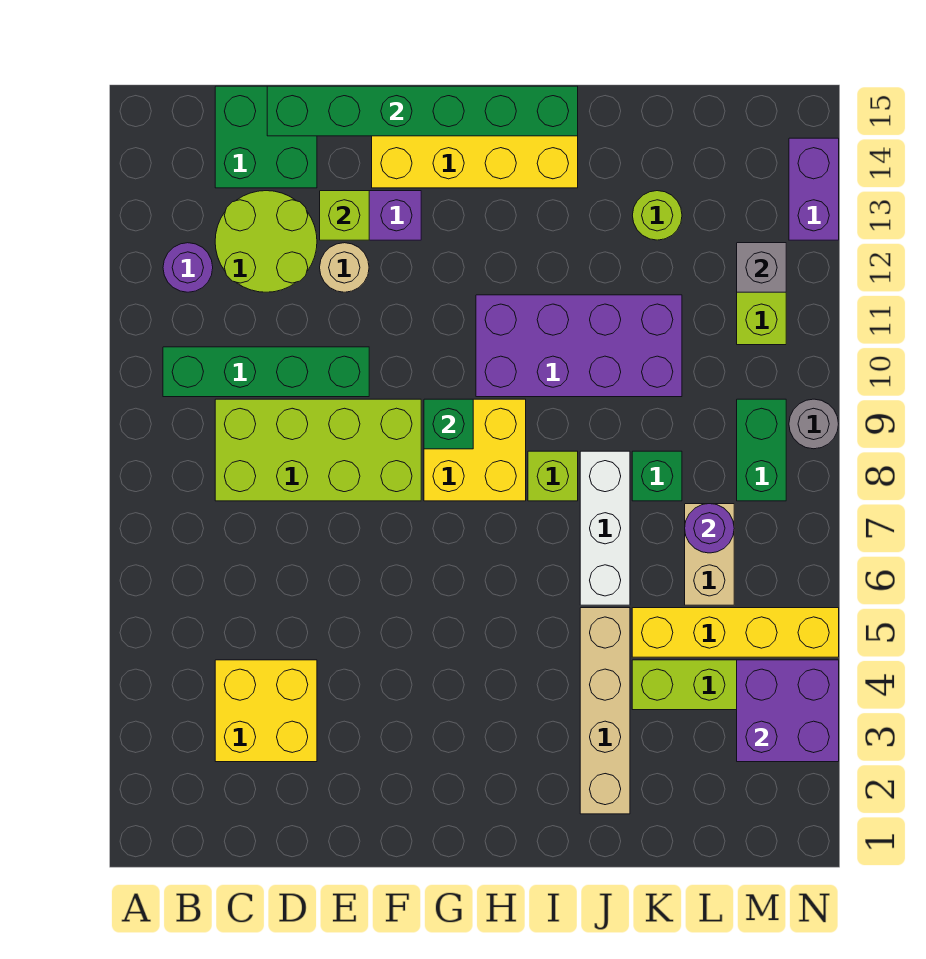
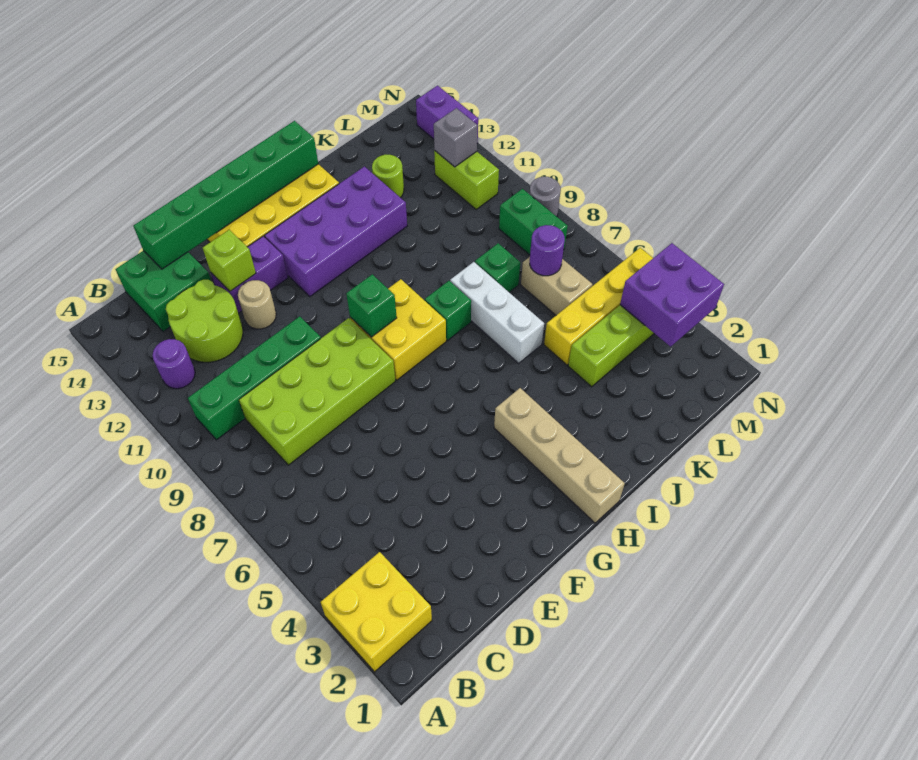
yellow brick C3:D4 level 1 -> yellow brick A2:B3 level 1
purple brick H10:K11 level 1 -> purple brick G12:J13 level 1
lime brick I8 level 1 -> green brick I8 level 1
tan brick J2:J5 level 1 -> tan brick H1:H4 level 1

